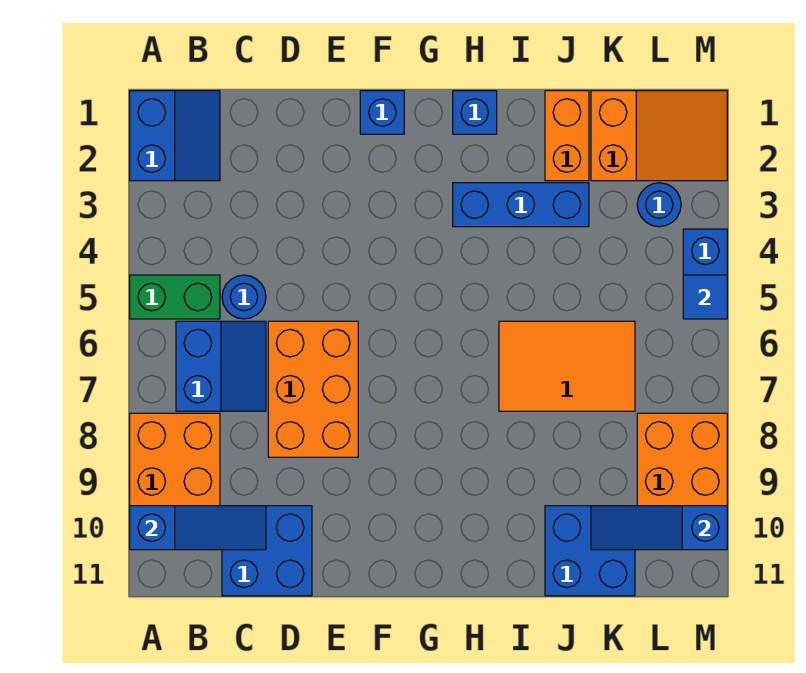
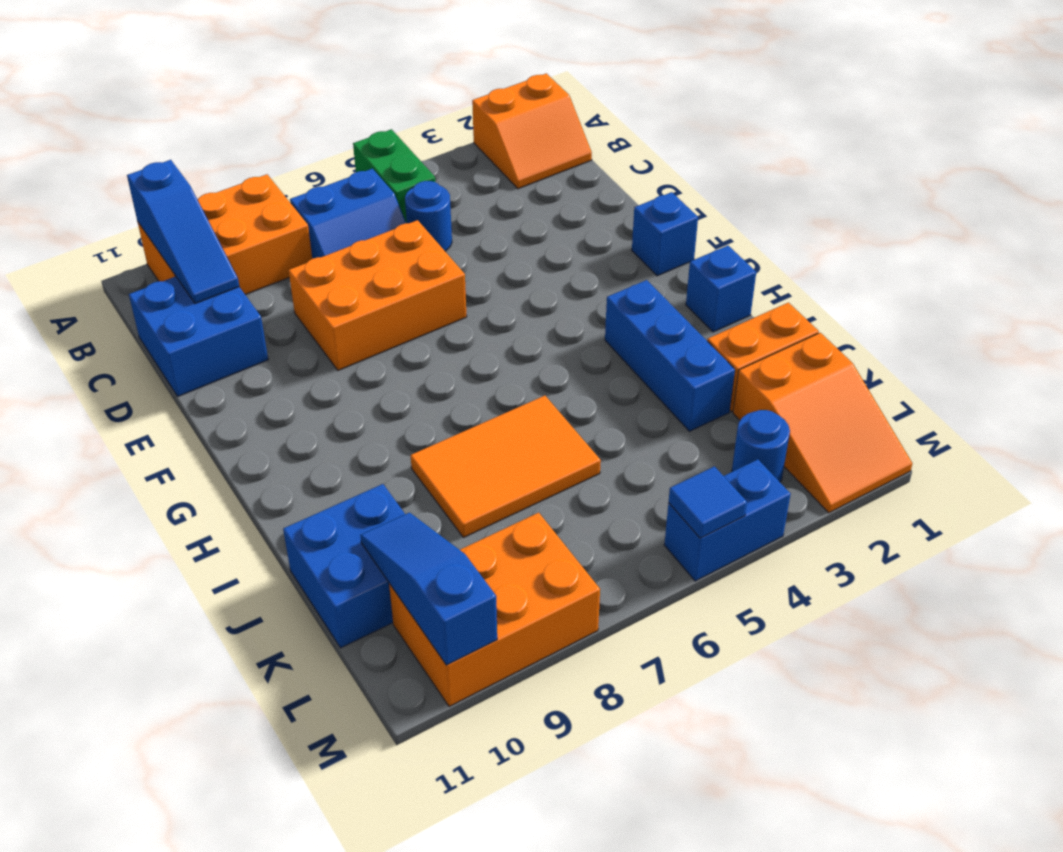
blue slope A1:B2 level 1 top A -> orange slope A1:B2 level 1 top A
orange tile I6:K7 level 1 -> orange tile I6:J8 level 1

